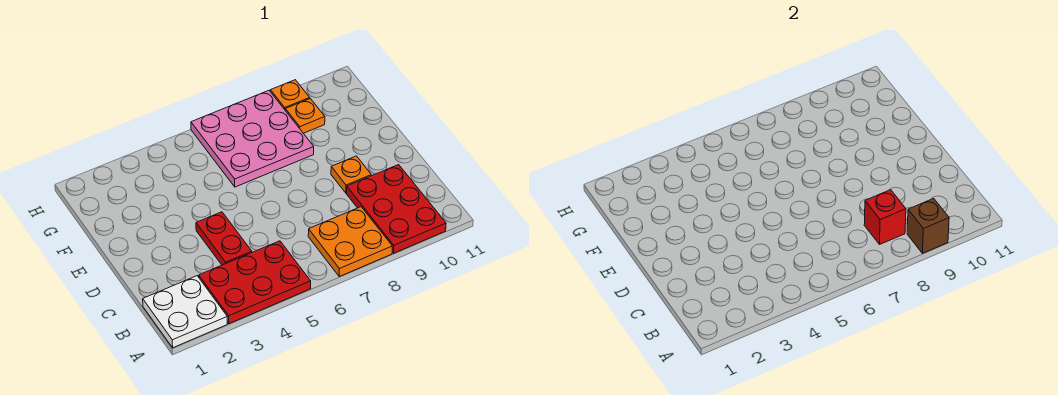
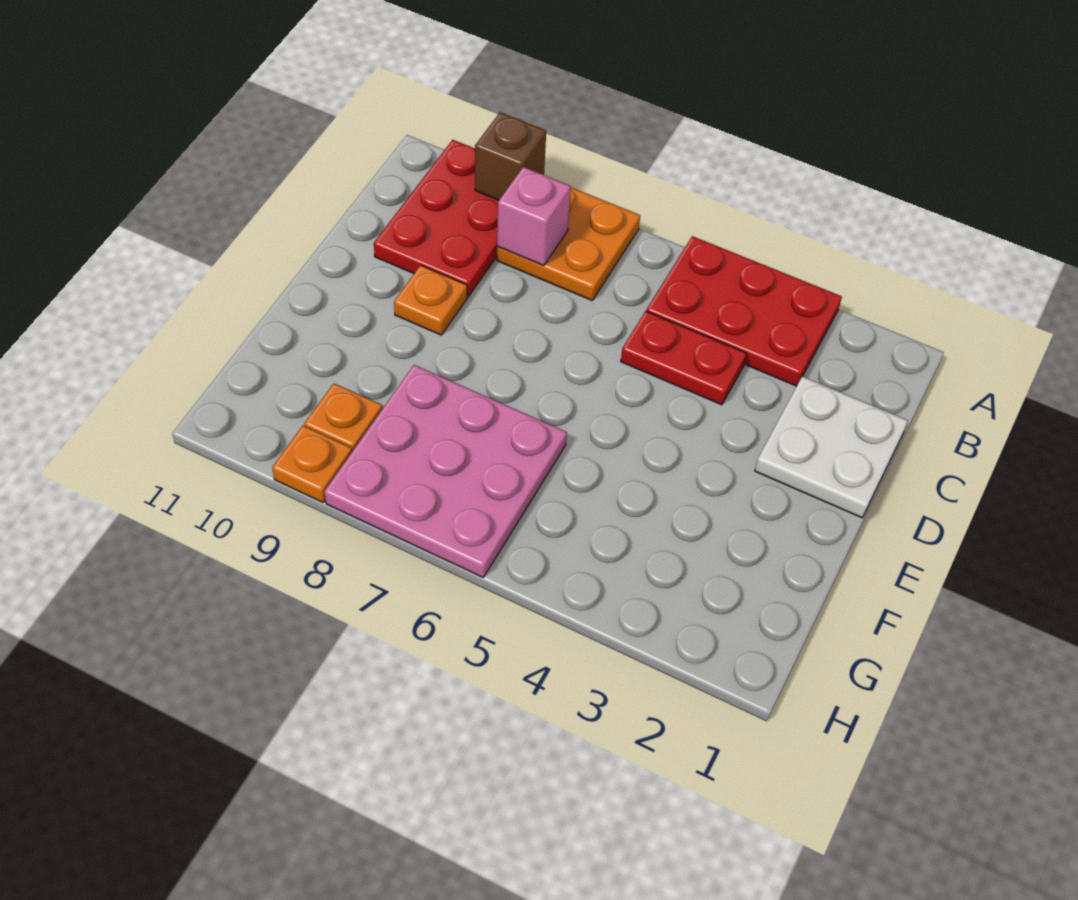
white plate A1:B2 level 1 -> white plate C1:D2 level 1
red brick B8 level 2 -> pink brick B8 level 2
red plate C4:D4 level 1 -> red plate C4:C5 level 1

